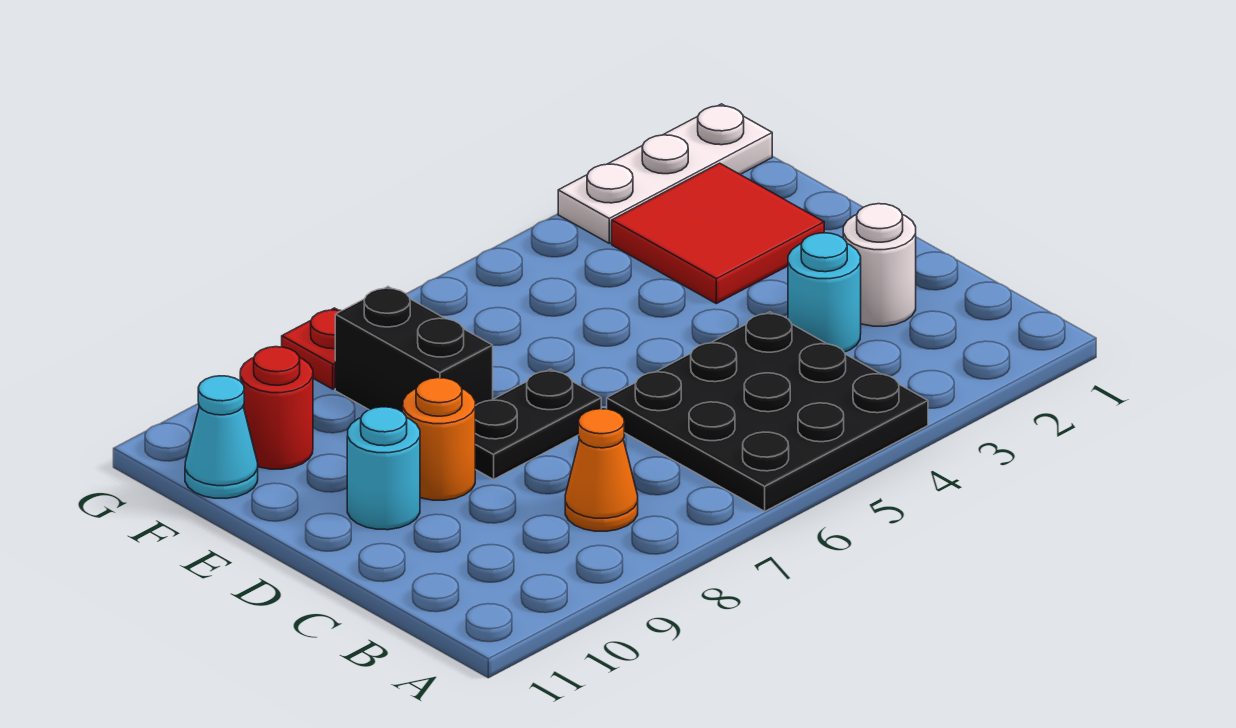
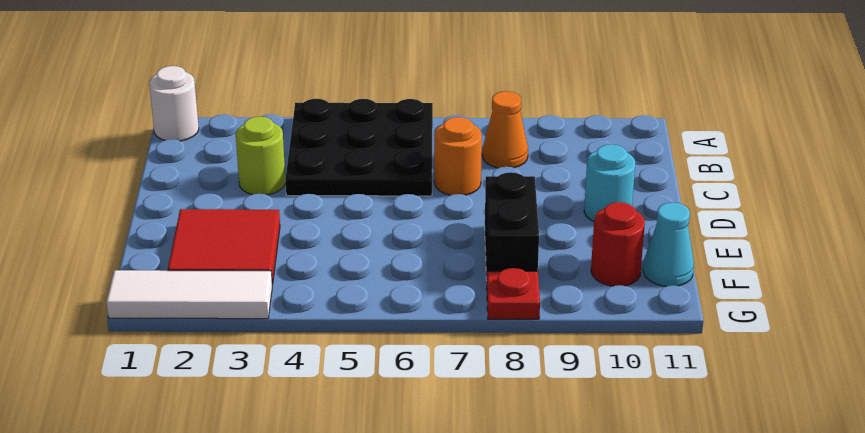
white round brick C2 level 1 -> white round brick A1 level 1
cyan round brick C3 level 1 -> lime round brick C3 level 1
black plate D7:D8 level 1 -> none
orange round brick D9 level 1 -> orange round brick C7 level 1
white plate G1:G3 level 1 -> white tile G1:G3 level 1

